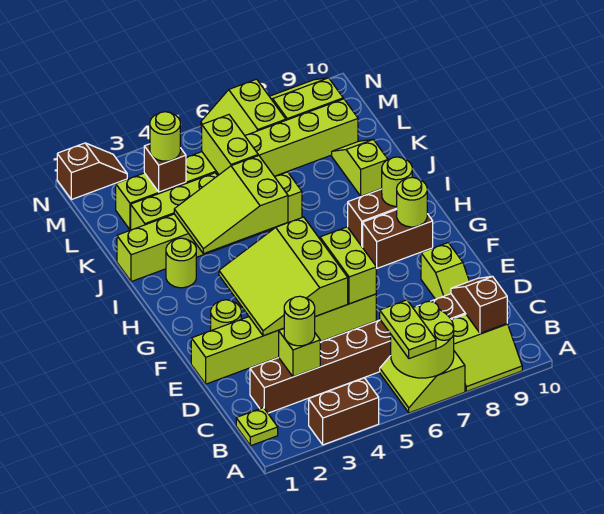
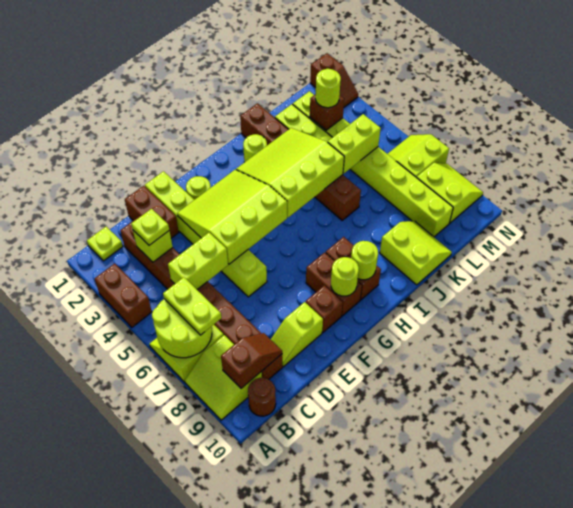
lime plate A6:B6 level 3 -> lime plate B6:B7 level 3
none -> brown round brick B10 level 1
lime round brick C3 level 3 -> lime plate C3 level 3
none -> brown brick D1:D2 level 1
lime brick E6:F6 level 2 -> lime brick C5:D5 level 2
none -> brown brick F9 level 1
lime slope I3:J5 level 2 top 5 -> lime slope H3:J5 level 2 top 5
lime brick J1:J6 level 1 -> brown brick J1:J6 level 1
lime slope J9:K9 level 1 top J -> lime slope J9:K10 level 1 top J

